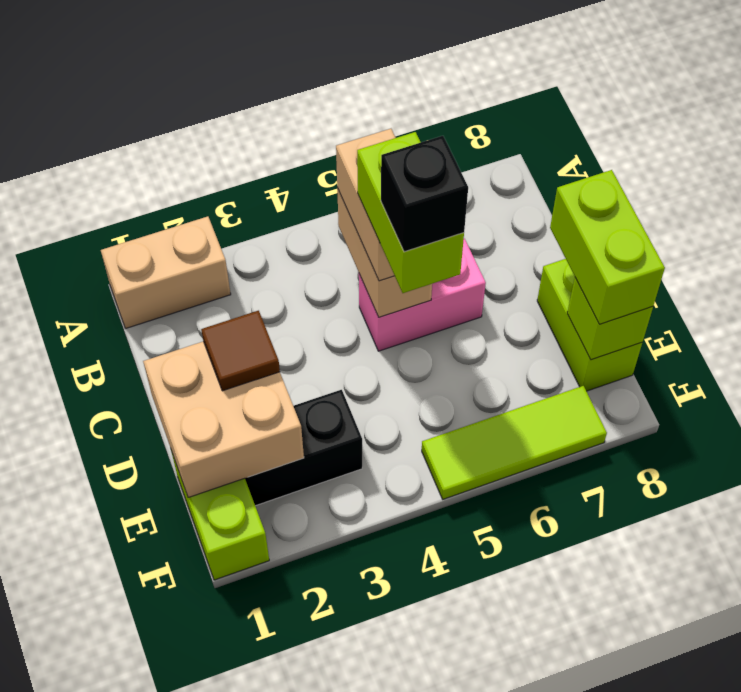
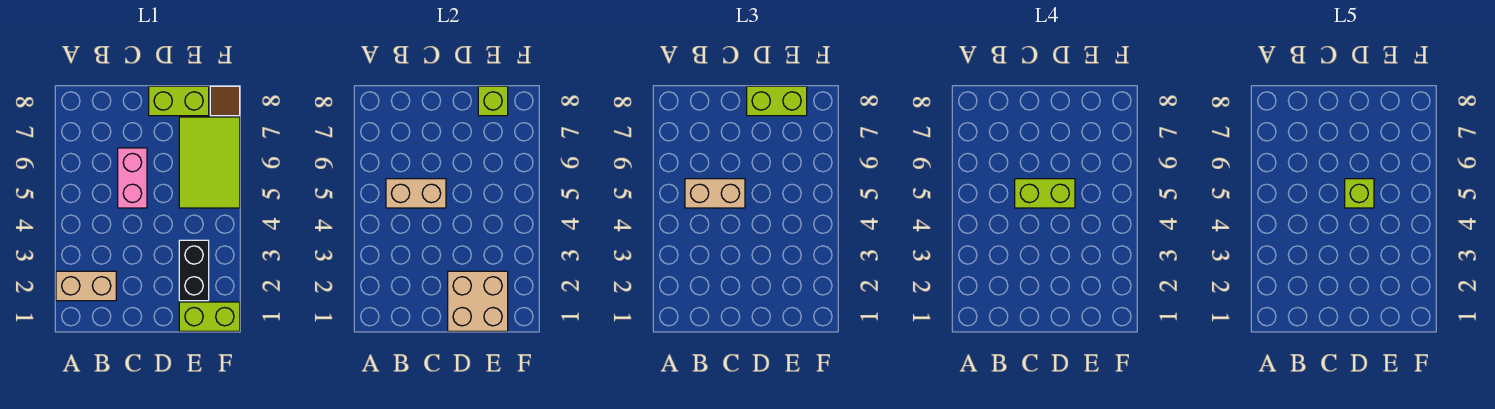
tan brick A1:A2 level 1 -> tan brick A2:B2 level 1
brown tile D2 level 3 -> brown tile F8 level 1
black brick D5 level 5 -> lime brick D5 level 5
lime tile F5:F7 level 1 -> lime tile E5:F7 level 1

